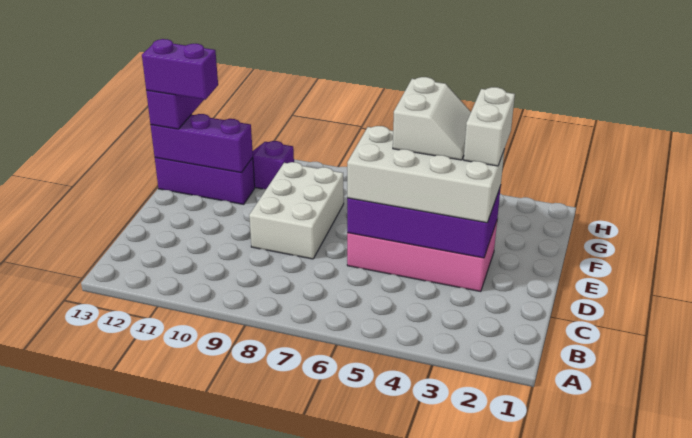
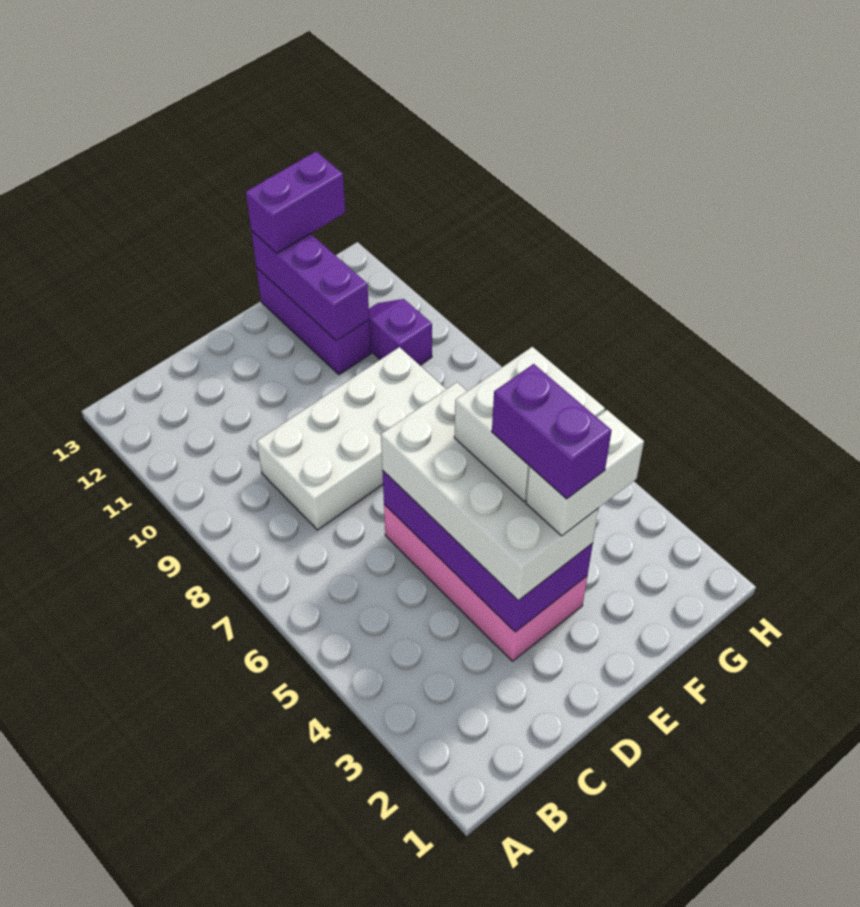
white brick D8:F9 level 1 -> white brick C8:F9 level 1
white slope E4:F5 level 4 top 5 -> white brick E4:F5 level 4
purple brick F12:F13 level 4 -> purple brick E3:E4 level 5

